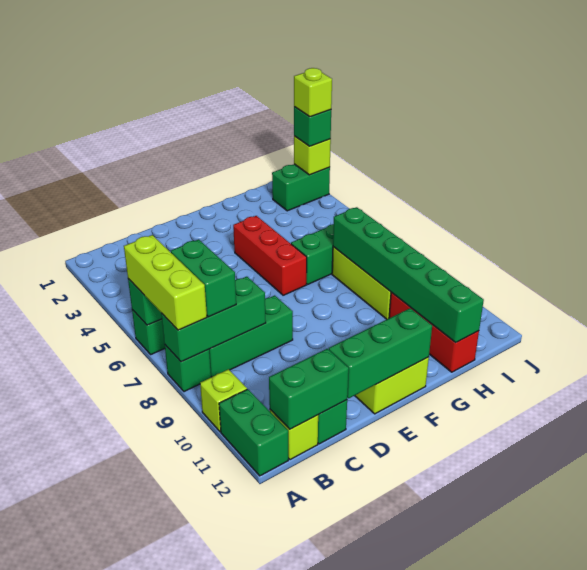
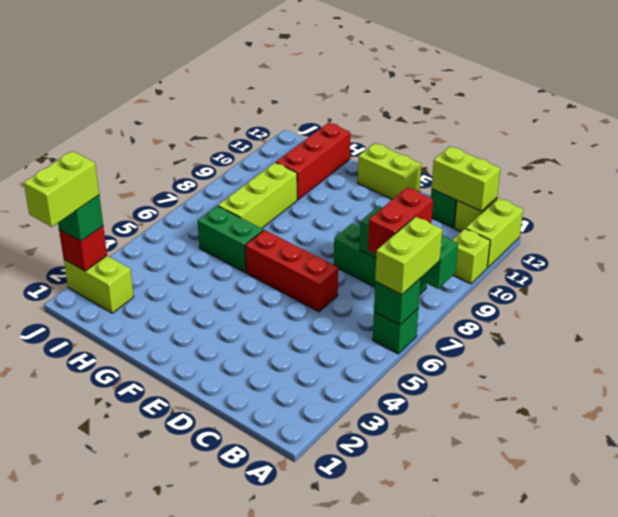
lime brick A6:A8 level 3 -> lime brick A6:A7 level 3
green brick A8 level 1 -> none
green brick A11:A12 level 1 -> lime brick A11:A12 level 1
green brick B7:B8 level 3 -> red brick B7:B8 level 3
green brick B12:C12 level 2 -> lime brick B12:C12 level 2
green brick D12:F12 level 2 -> none
red brick F4:F6 level 1 -> red brick D6:F6 level 1
green brick H7:H12 level 2 -> none
green brick I2:J2 level 1 -> lime brick I2:J2 level 1
lime brick J2 level 2 -> red brick J2 level 2
lime brick J2 level 4 -> lime brick J1:J2 level 4

